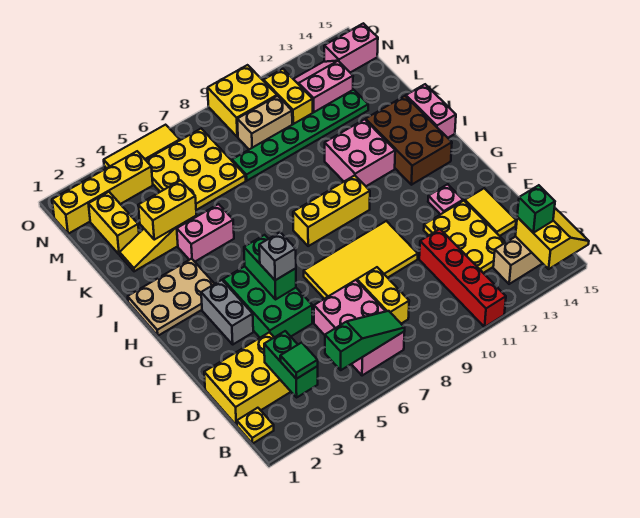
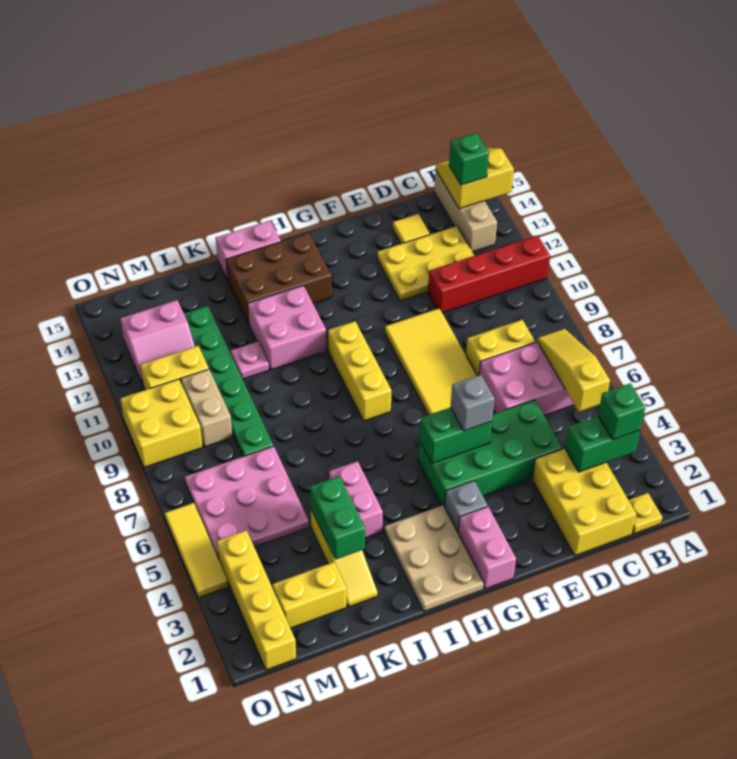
green tile B3 level 3 -> green brick B3 level 3
green slope B5:B7 level 2 top 5 -> yellow slope B5:B7 level 2 top 5
yellow tile D14:E14 level 1 -> yellow tile D14 level 1
green brick E4:G5 level 1 -> green brick D4:G5 level 1
grey brick F3:G3 level 1 -> grey brick G3 level 1
pink plate F13 level 1 -> pink plate K11 level 1
yellow brick K3:K4 level 2 -> green brick K3:K4 level 2
yellow plate L5:N7 level 1 -> pink plate L5:N7 level 1
pink slope M12:N13 level 1 top M -> pink slope M12:N13 level 1 top 13
pink brick N14:N15 level 1 -> pink brick G1:G2 level 1

